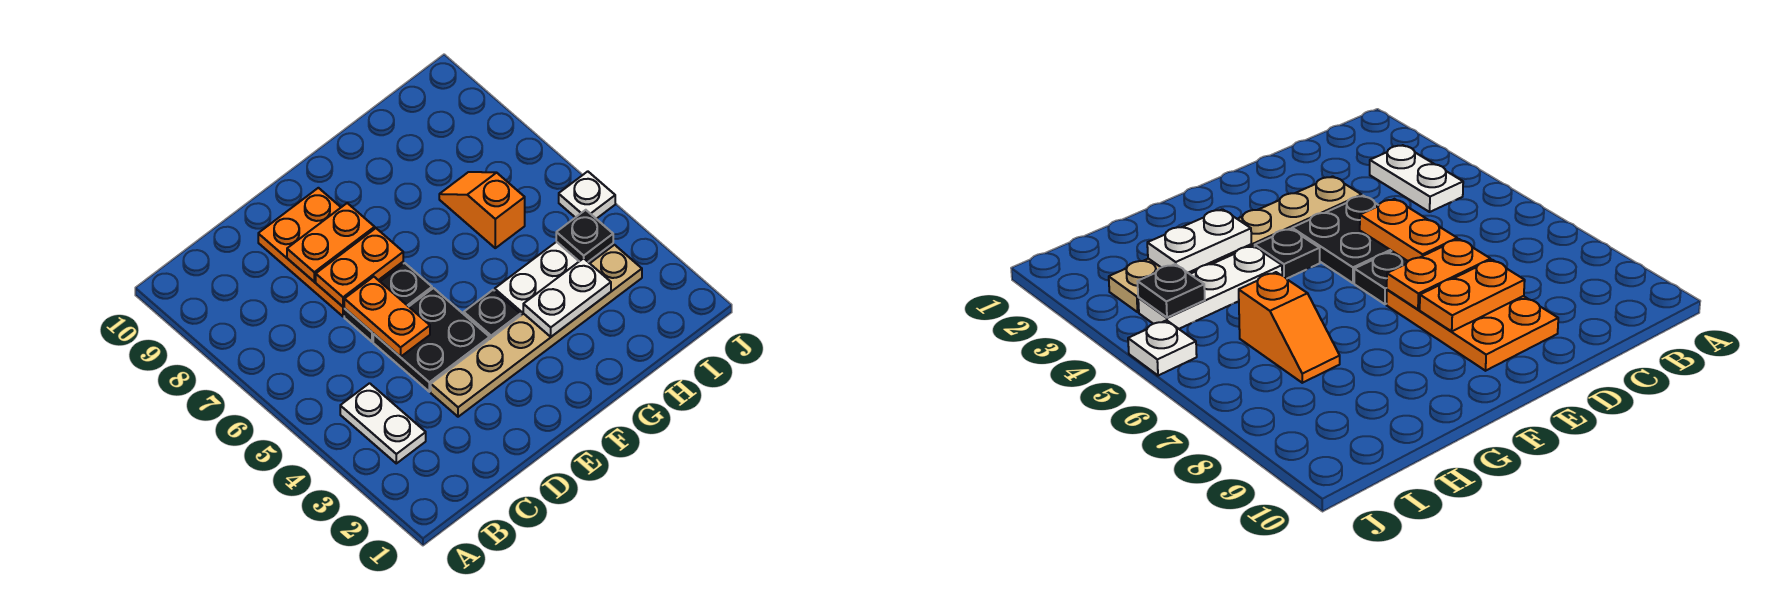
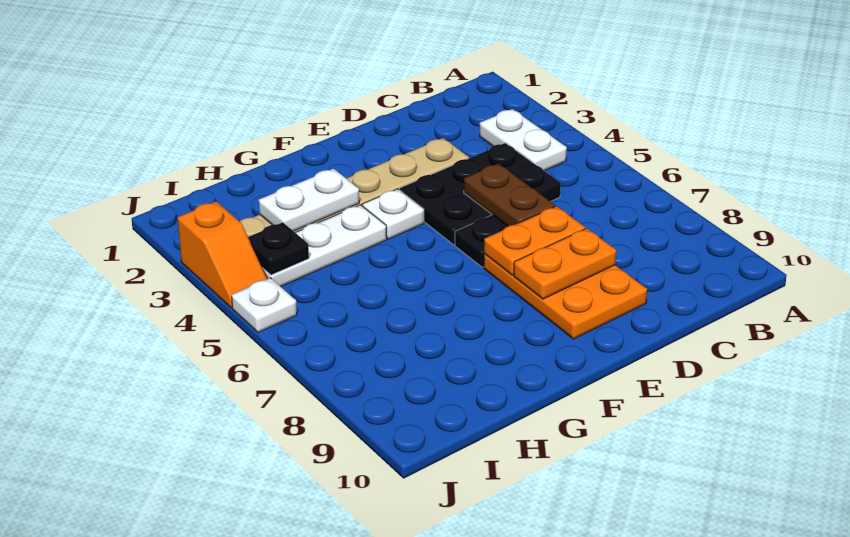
black plate D4:E5 level 1 -> black plate C4:E5 level 1
orange plate D5:D6 level 2 -> brown plate D5:D6 level 2
black plate F4 level 1 -> white plate F4 level 1
orange slope H6:H7 level 1 top 6 -> orange slope J3:J4 level 1 top 3

